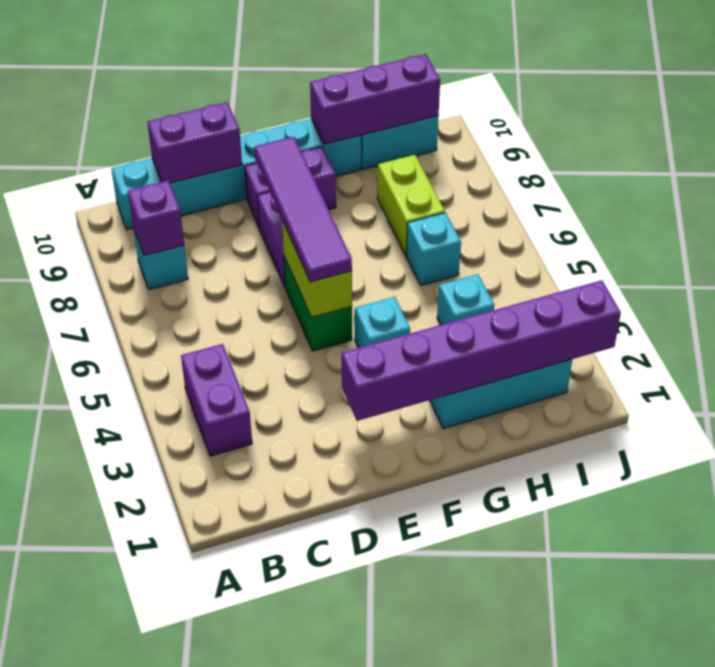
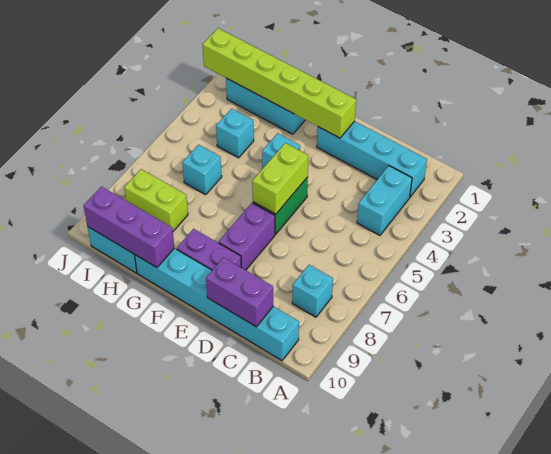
none -> cyan brick B2:E2 level 1
purple brick B3:B4 level 1 -> cyan brick B3:B4 level 1
purple brick B8 level 2 -> none
purple brick E2:J2 level 2 -> lime brick E2:J2 level 2
purple tile E5:E8 level 3 -> none
lime brick H7:H8 level 1 -> lime brick H8:I8 level 1

